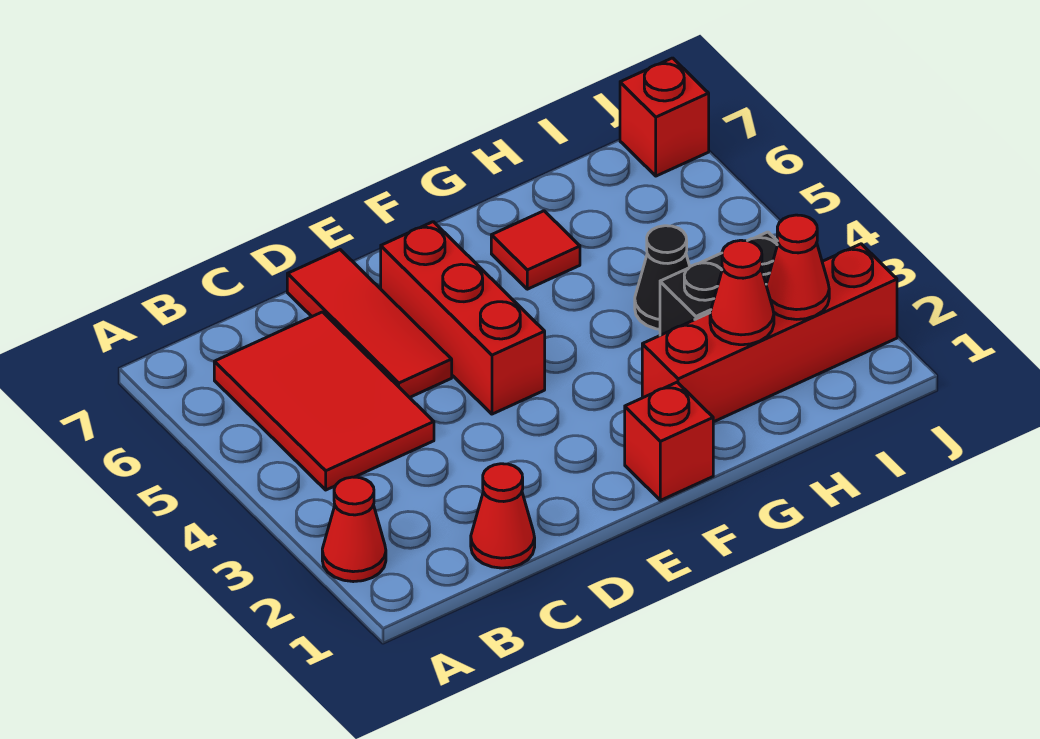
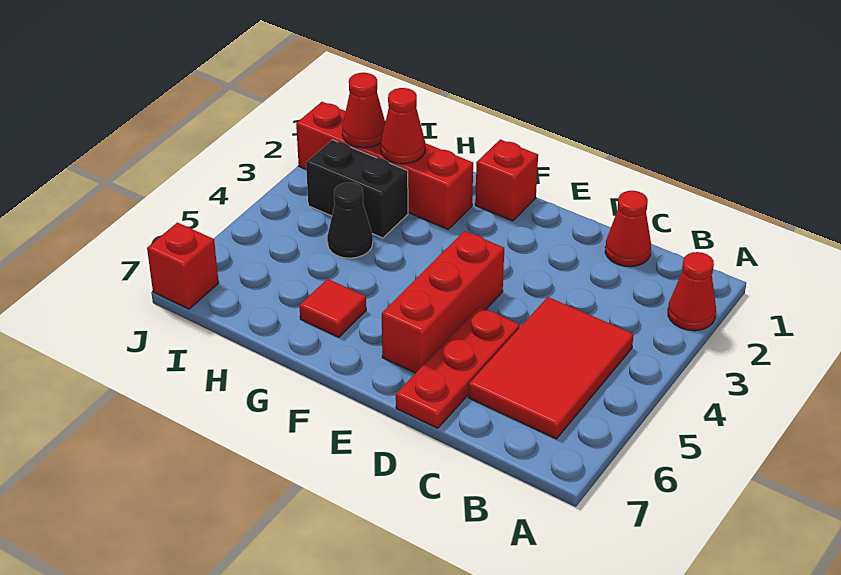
red tile D5:D7 level 1 -> red plate D5:D7 level 1

